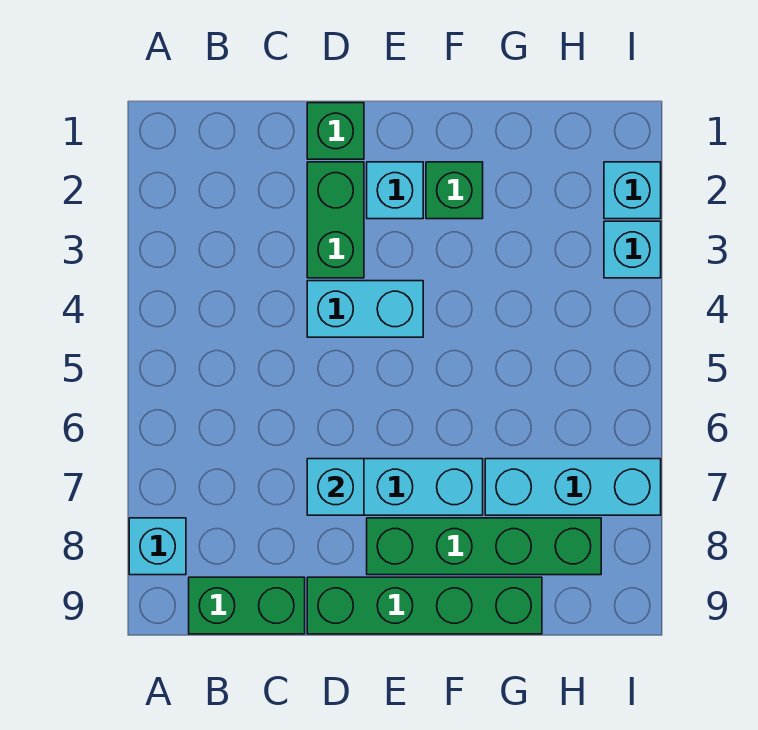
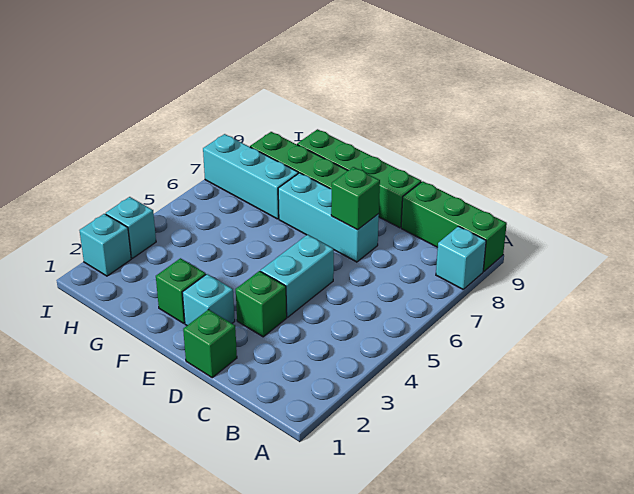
green brick B9:C9 level 1 -> green brick A9:C9 level 1
green brick D2:D3 level 1 -> green brick D3 level 1
cyan brick D4:E4 level 1 -> cyan brick D4:D5 level 1
cyan brick D7 level 2 -> green brick D7 level 2

